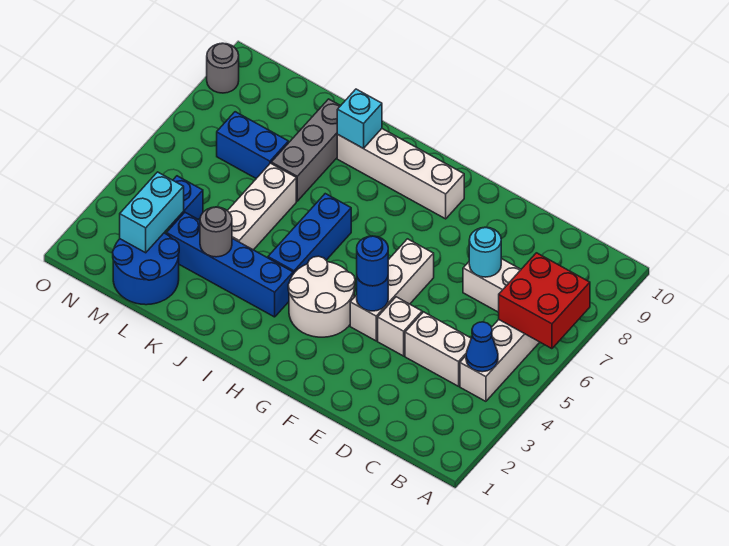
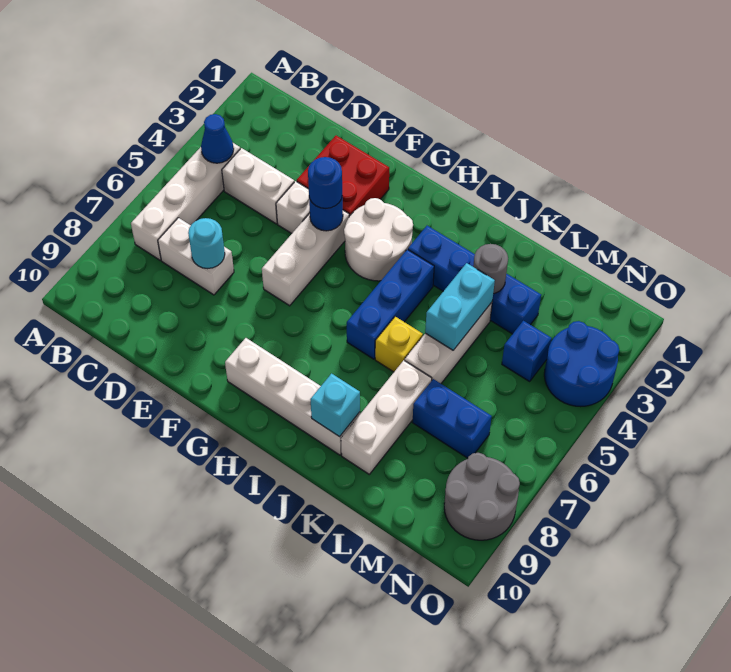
red brick A6:B7 level 2 -> red brick E2:F3 level 1
none -> yellow brick J6 level 1
grey brick K7:K9 level 1 -> white brick K7:K9 level 1
blue round brick L1:M2 level 1 -> blue round brick N3:O4 level 1
cyan brick M2:M3 level 2 -> cyan brick K4:K5 level 2
grey round brick O9 level 1 -> grey round brick N8:O9 level 1

